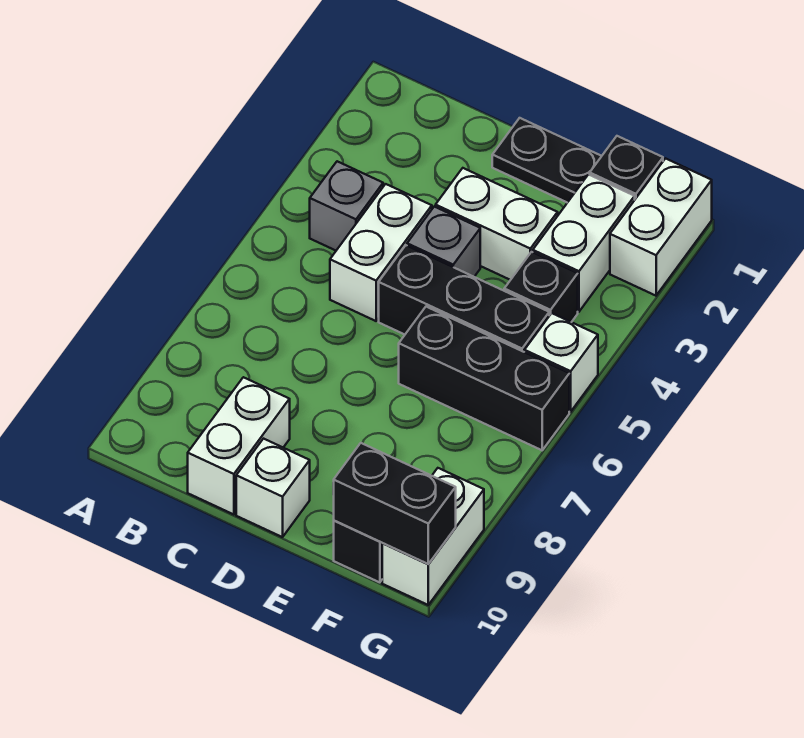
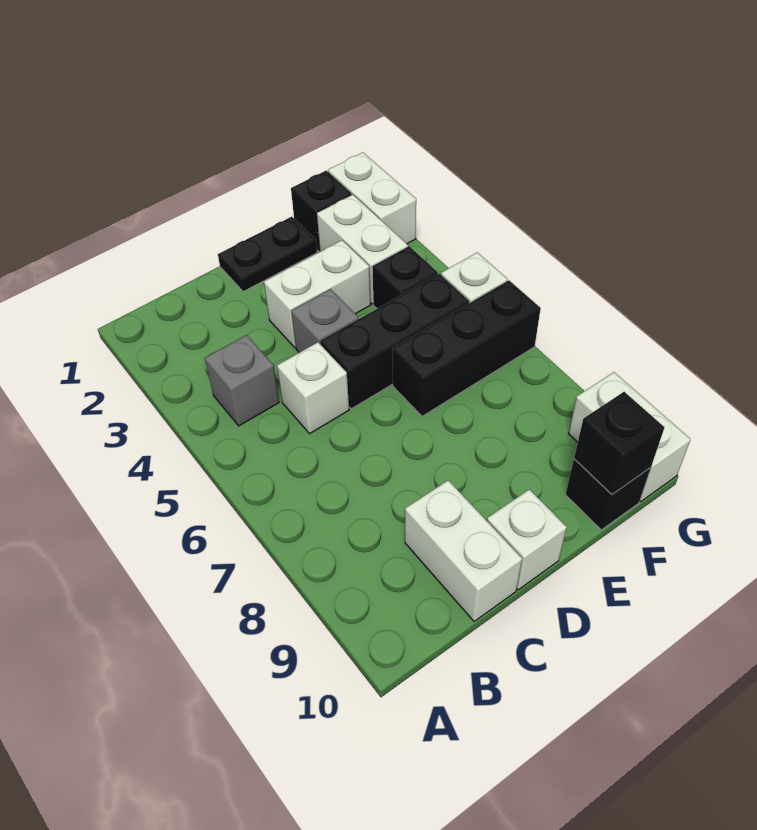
white brick C4:C5 level 1 -> white brick C5 level 1
black brick F10:G10 level 2 -> black brick F10 level 2

